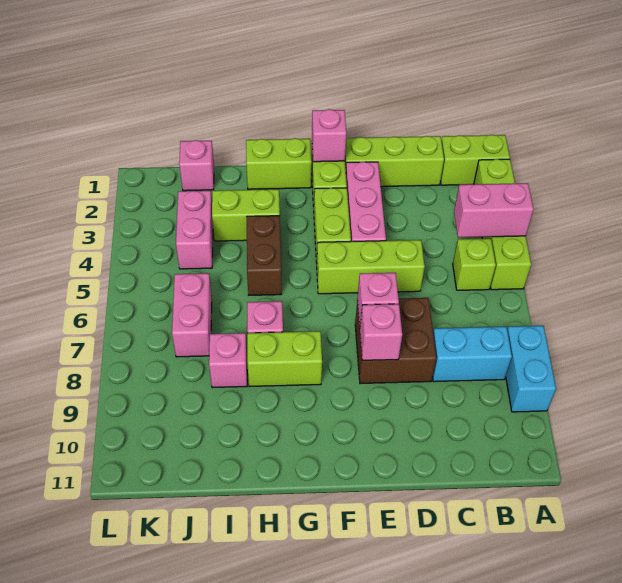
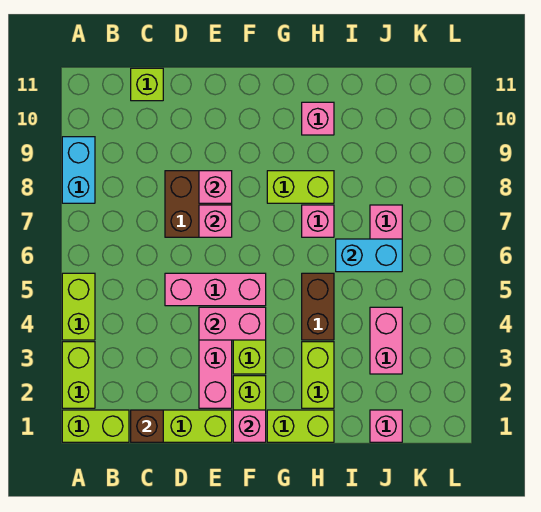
pink brick A4:B4 level 2 -> pink brick E4:F4 level 2
lime brick B5 level 1 -> lime brick C11 level 1
cyan brick B8:C8 level 1 -> cyan brick I6:J6 level 2
none -> brown brick C1 level 2
lime brick D5:F5 level 1 -> pink brick D5:F5 level 1
lime brick H3:I3 level 1 -> lime brick H2:H3 level 1
pink brick I8 level 1 -> pink brick H10 level 1

